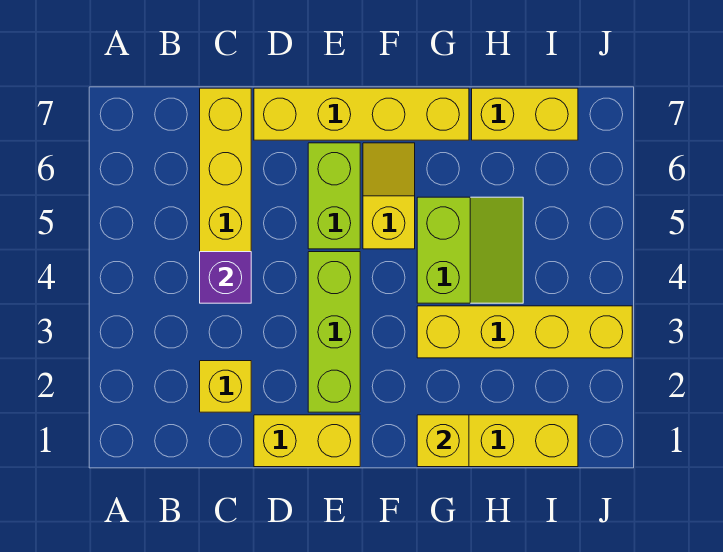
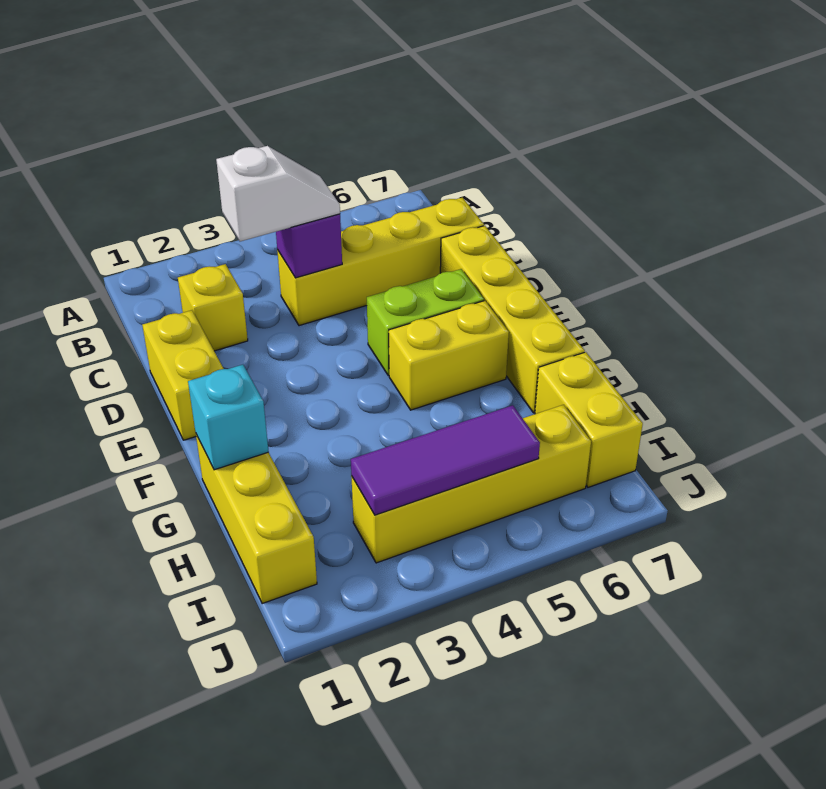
none -> white slope C3:C4 level 3 top 3
lime brick E2:E4 level 1 -> none
yellow slope F5:F6 level 1 top 5 -> yellow brick F5:F6 level 1
yellow brick G1 level 2 -> cyan brick G1 level 2
yellow brick G3:J3 level 1 -> yellow brick I3:I6 level 1
lime slope G4:H5 level 1 top G -> none
none -> purple tile I3:I5 level 2

